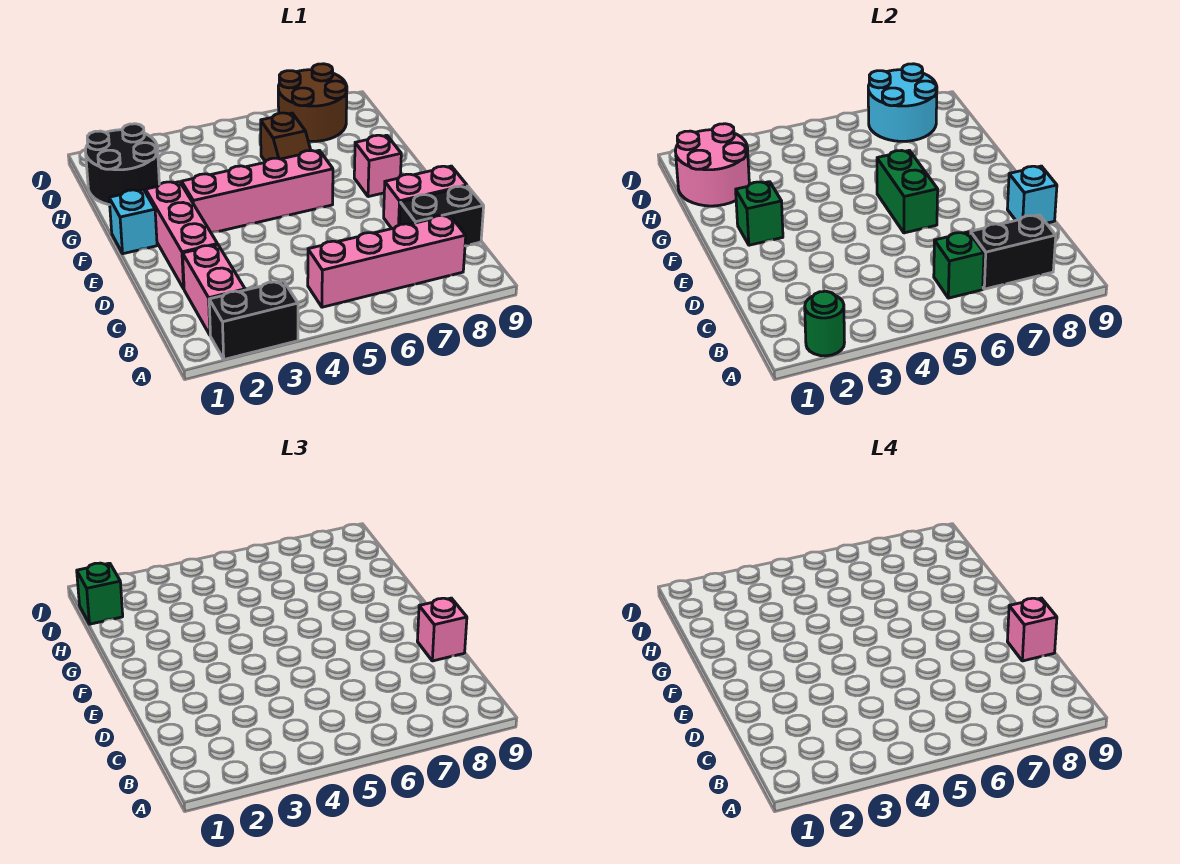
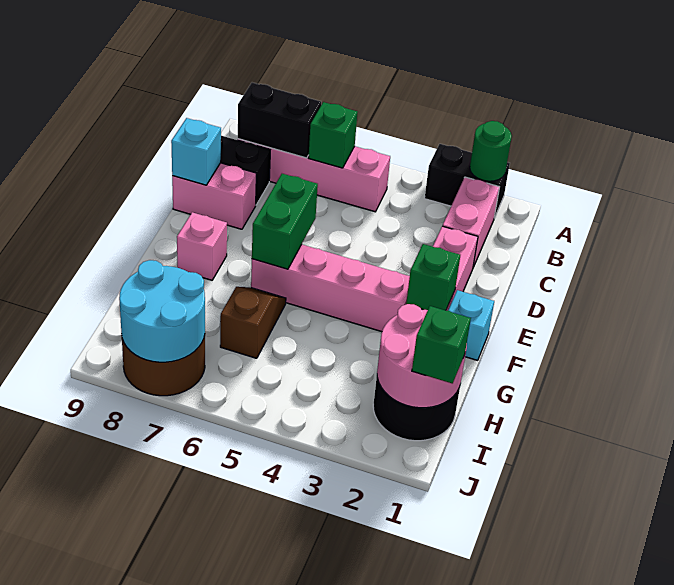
pink brick D9 level 3 -> none
pink brick D9 level 4 -> none

